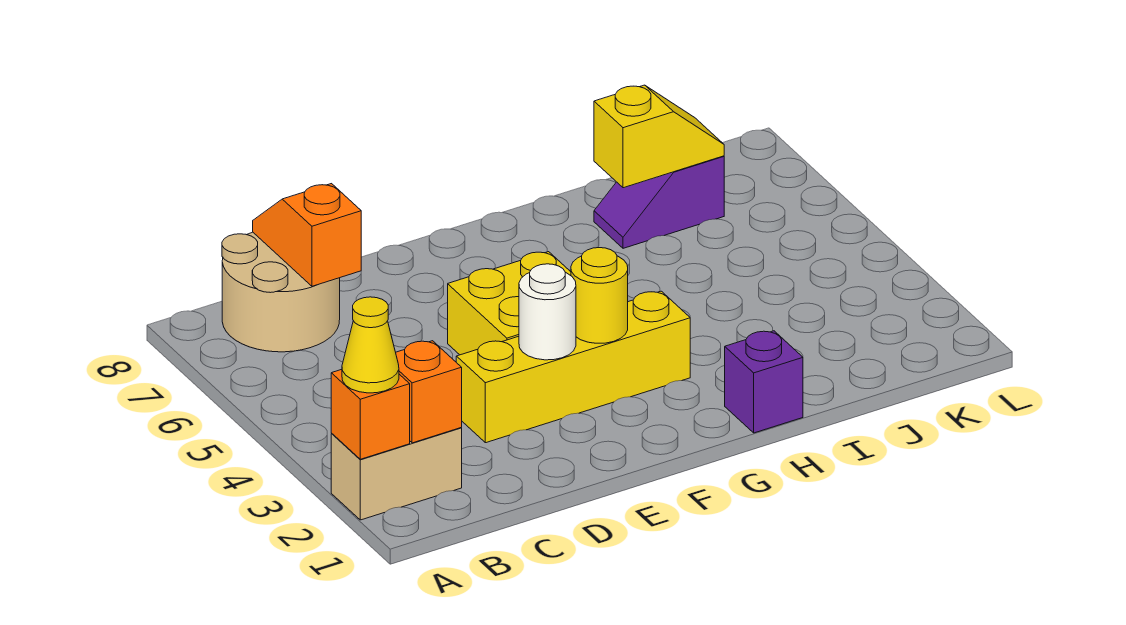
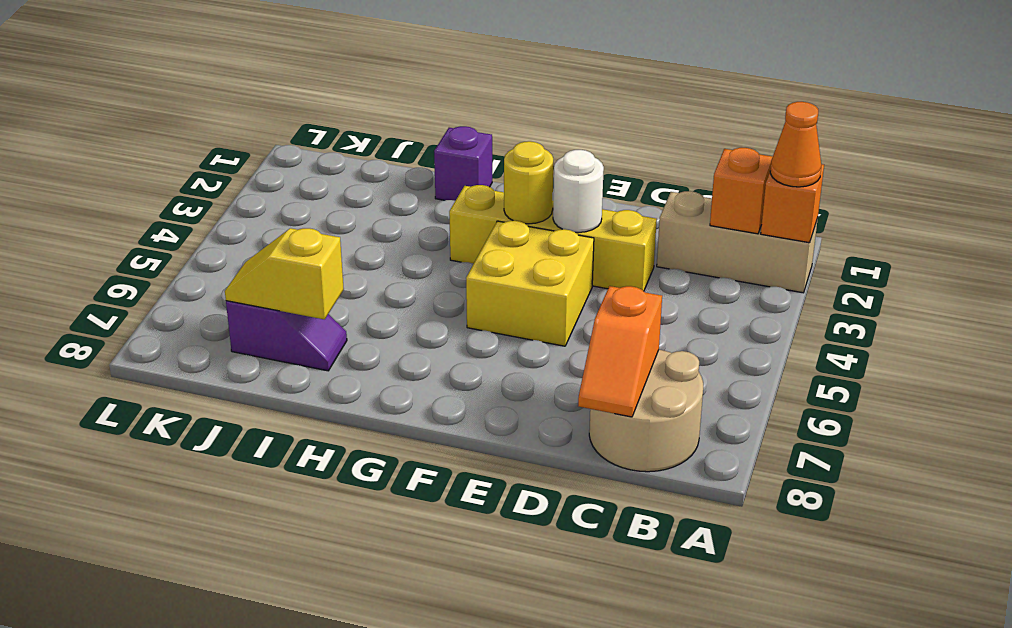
tan brick A2:B2 level 1 -> tan brick A2:C2 level 1
yellow cone A2 level 3 -> orange cone A2 level 3

